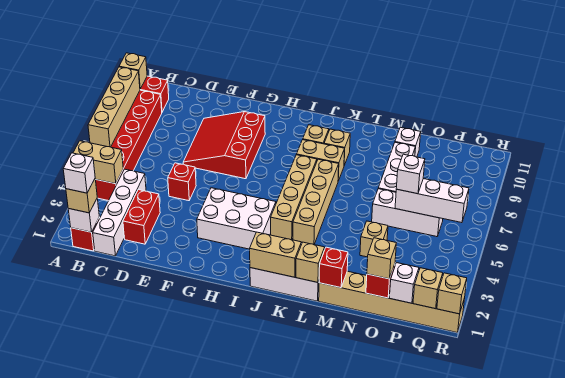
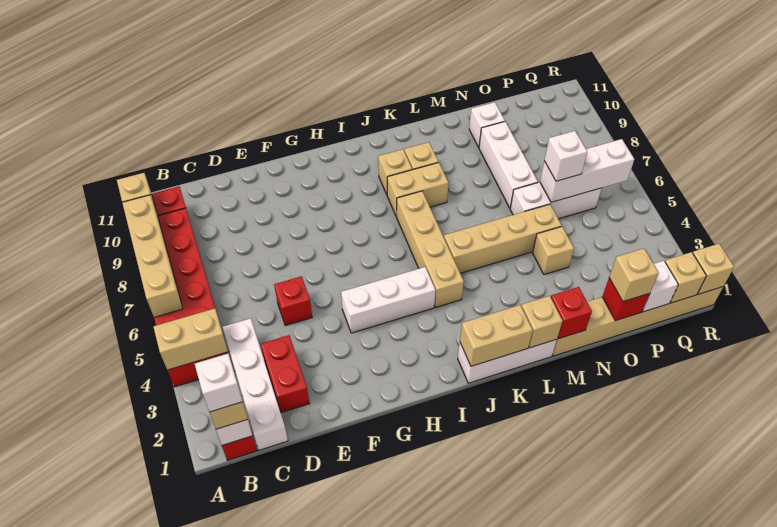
red slope E7:G9 level 1 top G -> none
white brick G3:I4 level 1 -> white brick G4:I4 level 1
tan brick K4:K7 level 1 -> tan brick K5:N5 level 1

